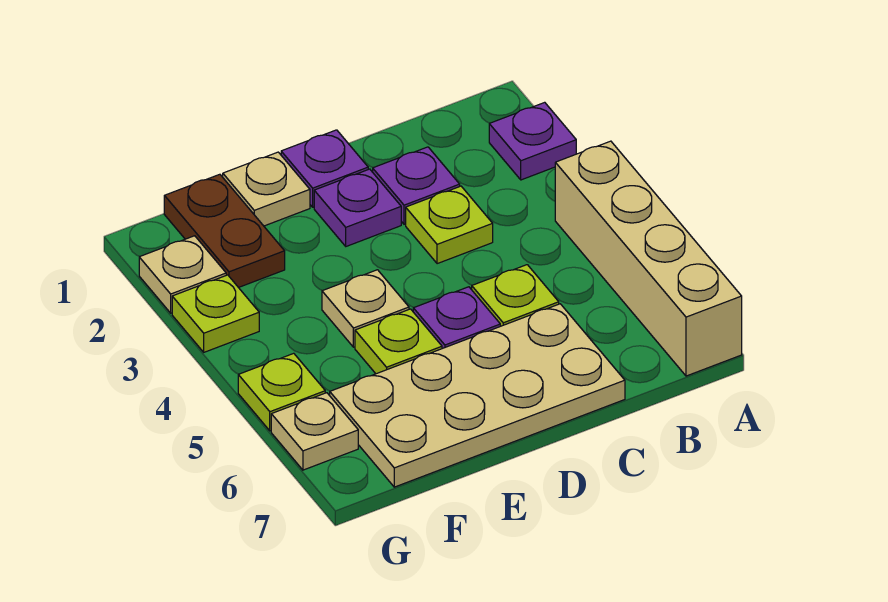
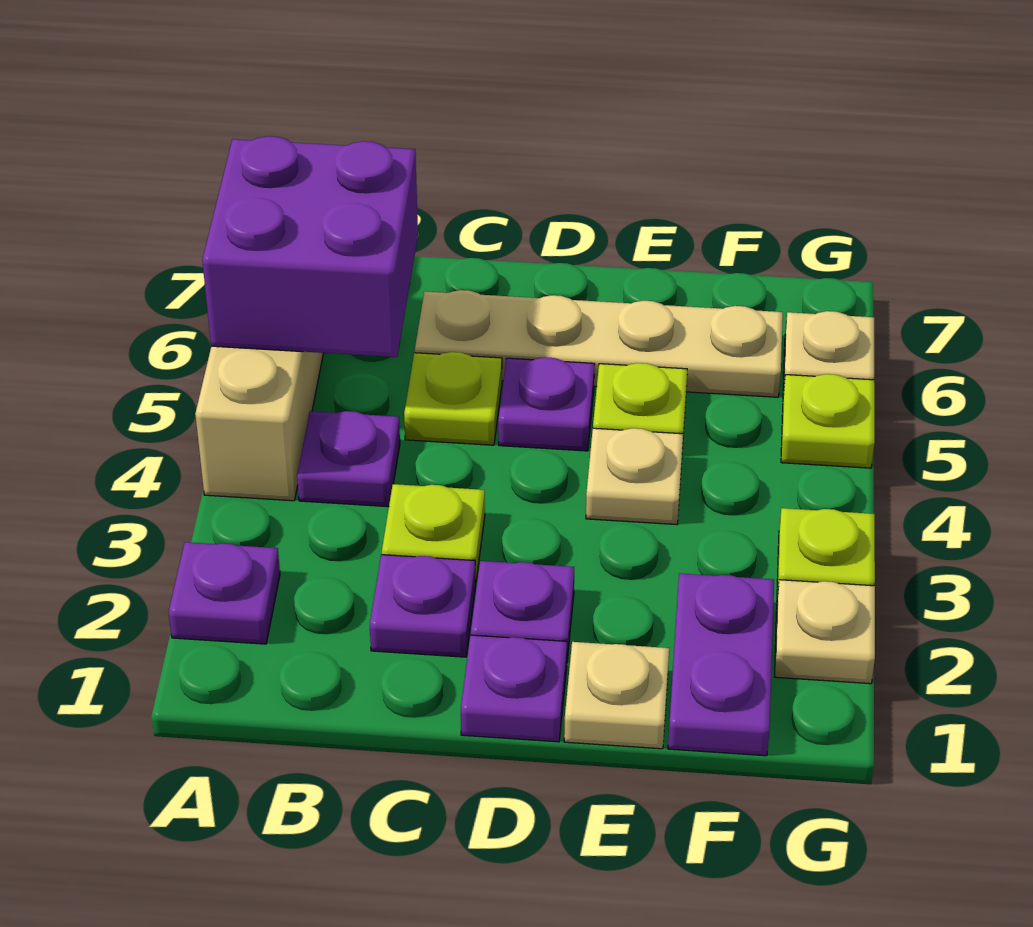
none -> purple brick A5:B6 level 2
none -> purple plate B4 level 1
tan plate C6:F7 level 1 -> tan plate C6:F6 level 1
brown plate F1:F2 level 1 -> purple plate F1:F2 level 1

